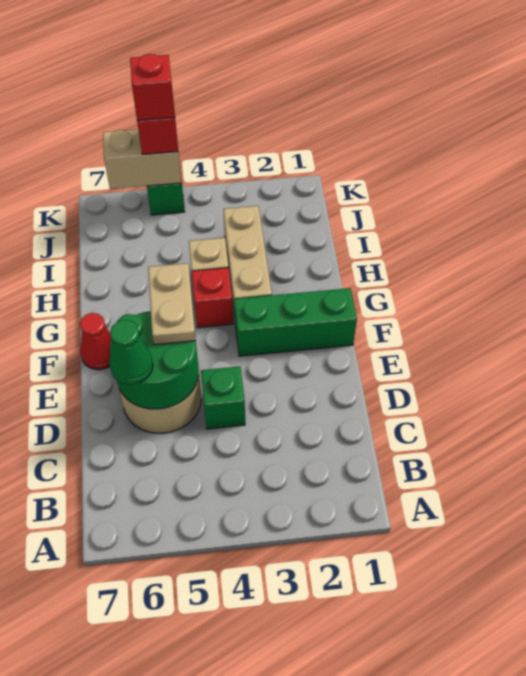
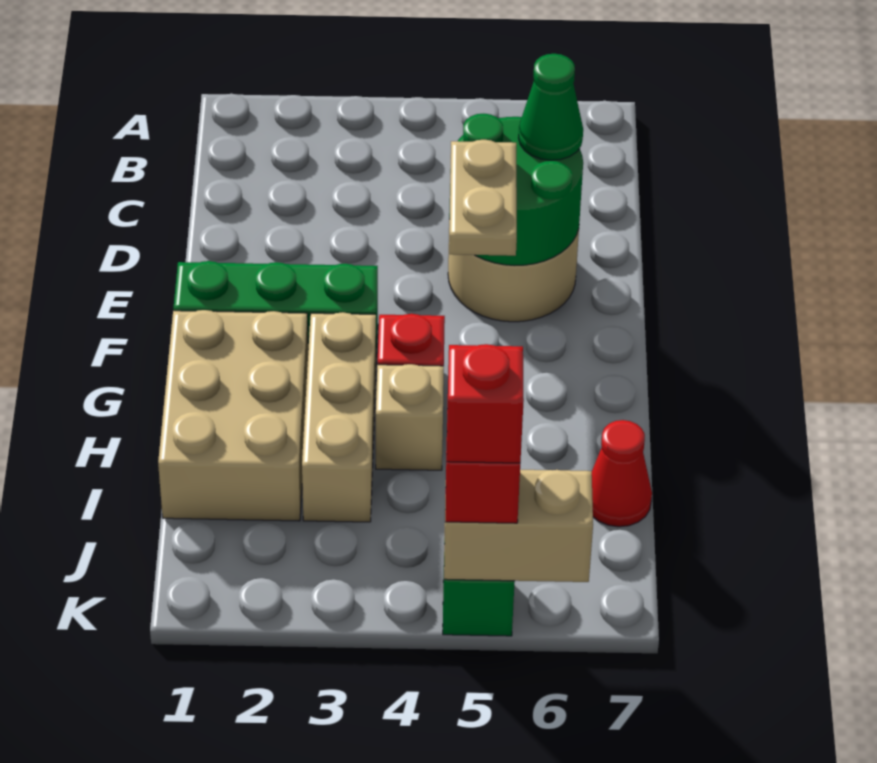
green brick D4 level 1 -> none
red cone F7 level 1 -> red cone I7 level 1
none -> tan brick G1:I2 level 1

